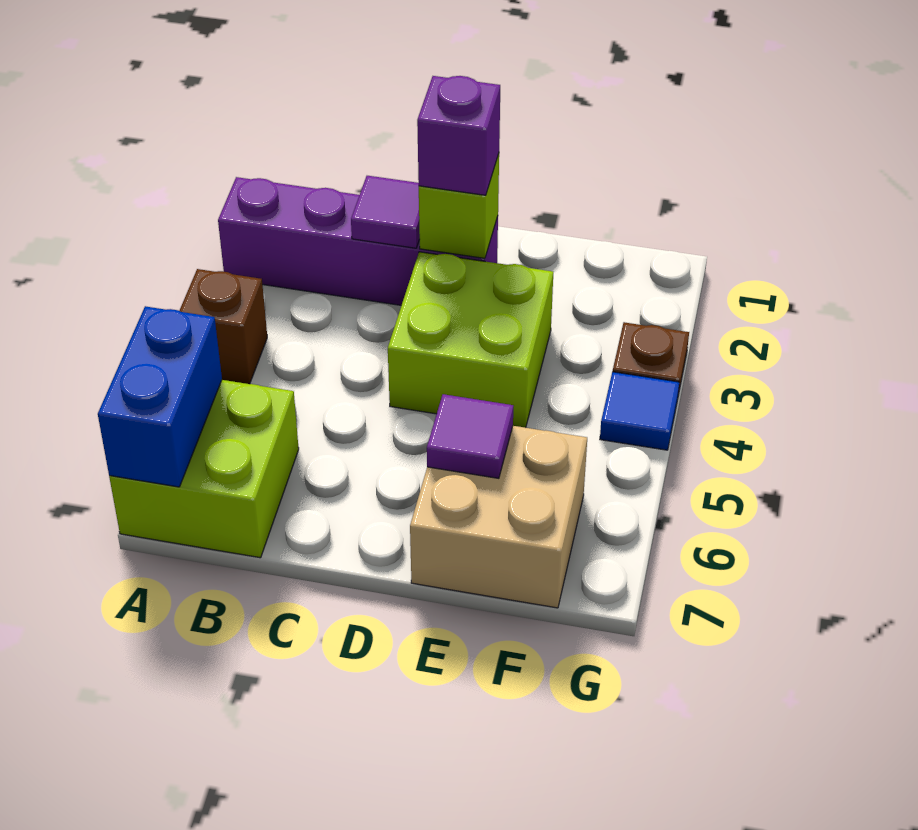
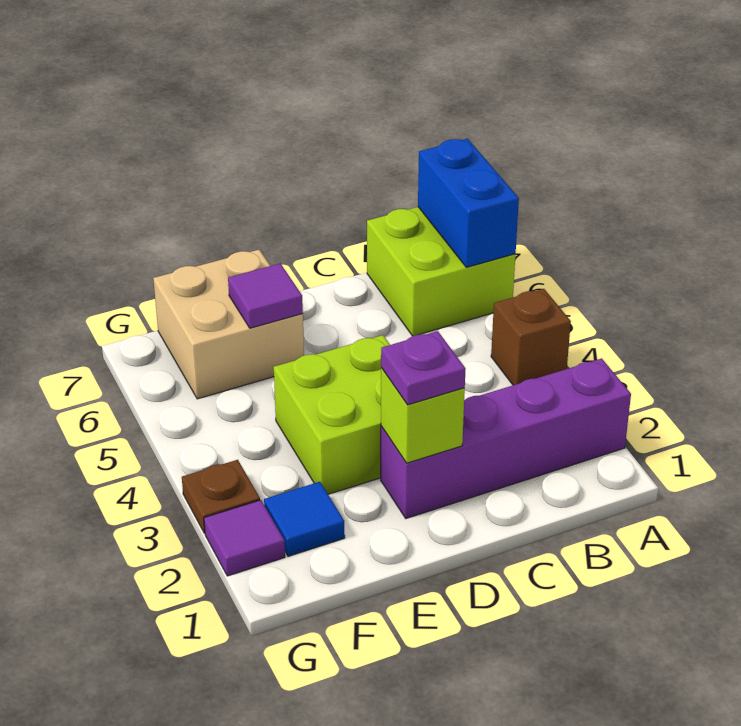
purple tile C2 level 2 -> purple tile G2 level 1
purple brick D2 level 3 -> purple plate D2 level 3
blue tile G4 level 1 -> blue tile F2 level 1

